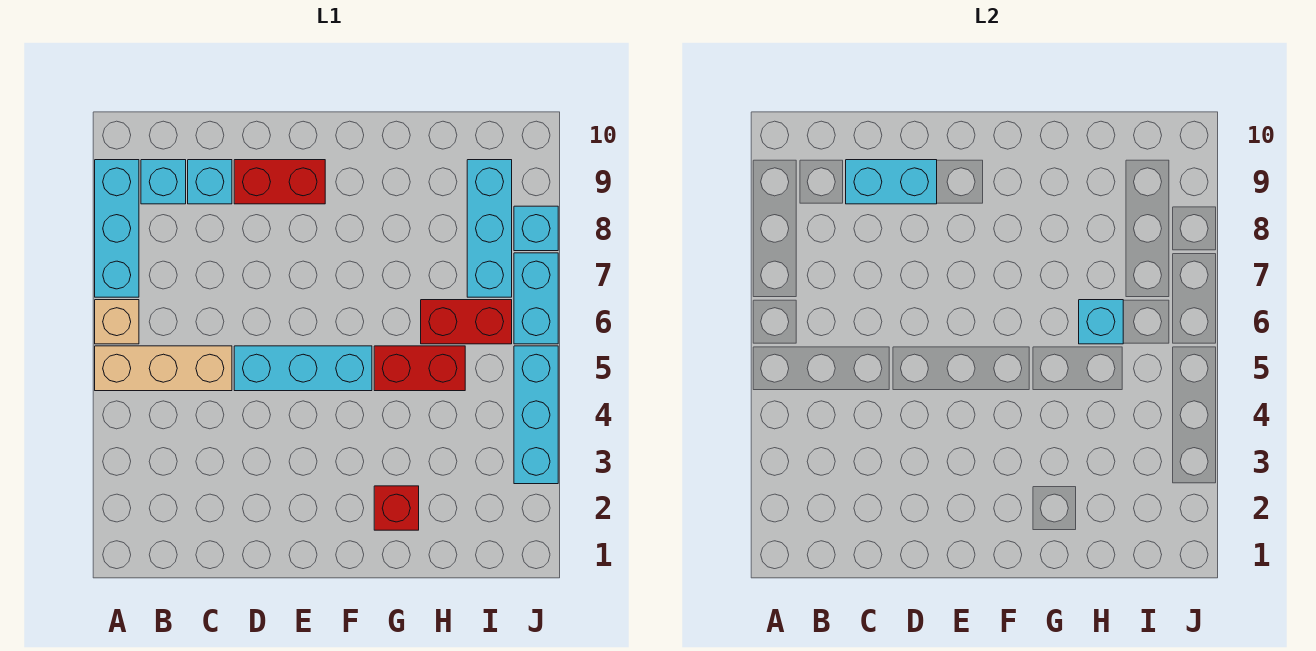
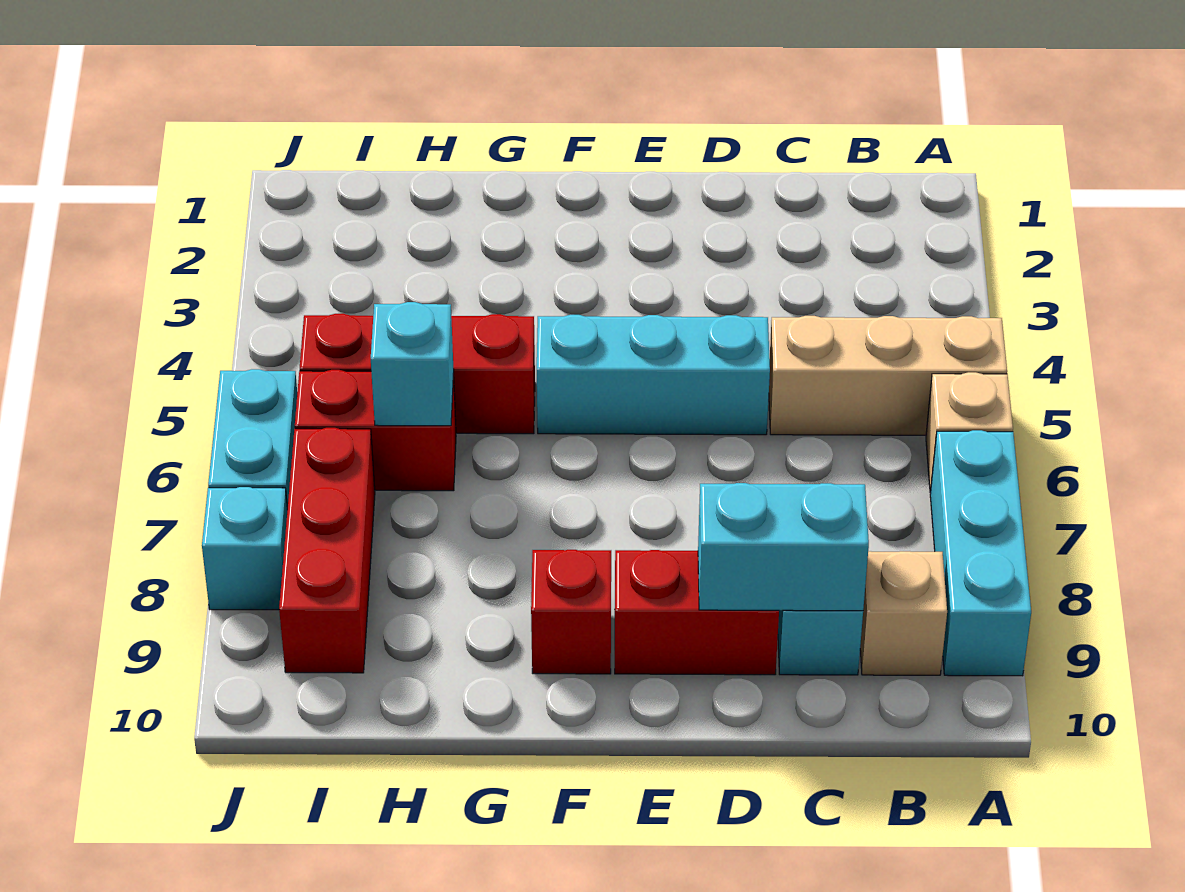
cyan brick B9 level 1 -> tan brick B9 level 1
red brick G2 level 1 -> red brick F9 level 1
red brick G5:H5 level 1 -> red brick G5:I5 level 1
cyan brick I7:I9 level 1 -> red brick I7:I9 level 1
cyan brick J3:J5 level 1 -> none

